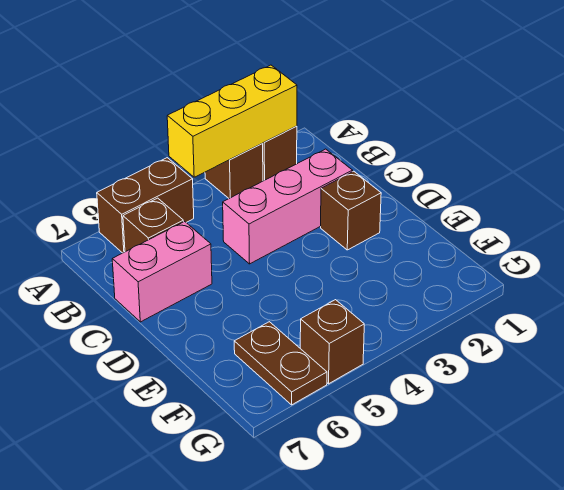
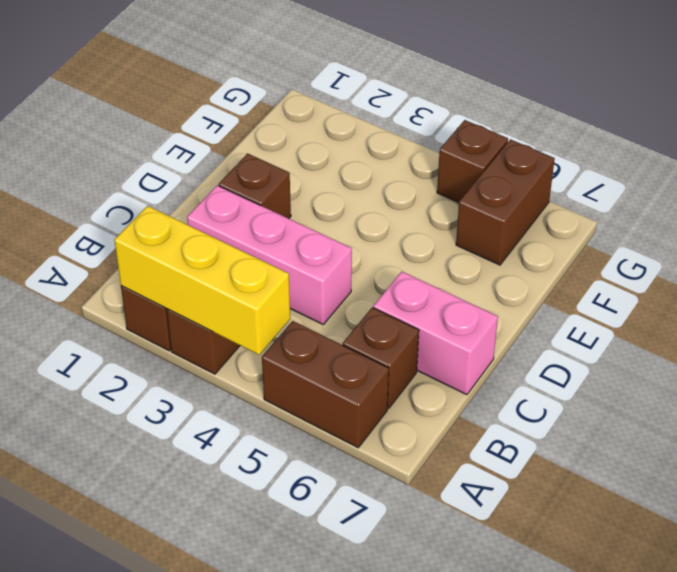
brown plate F6:G6 level 1 -> brown brick F6:G6 level 1

